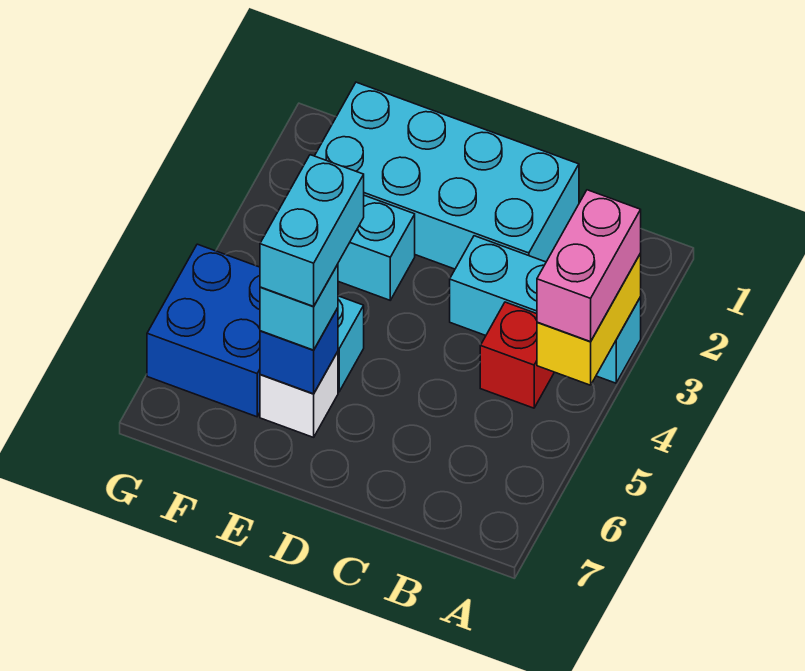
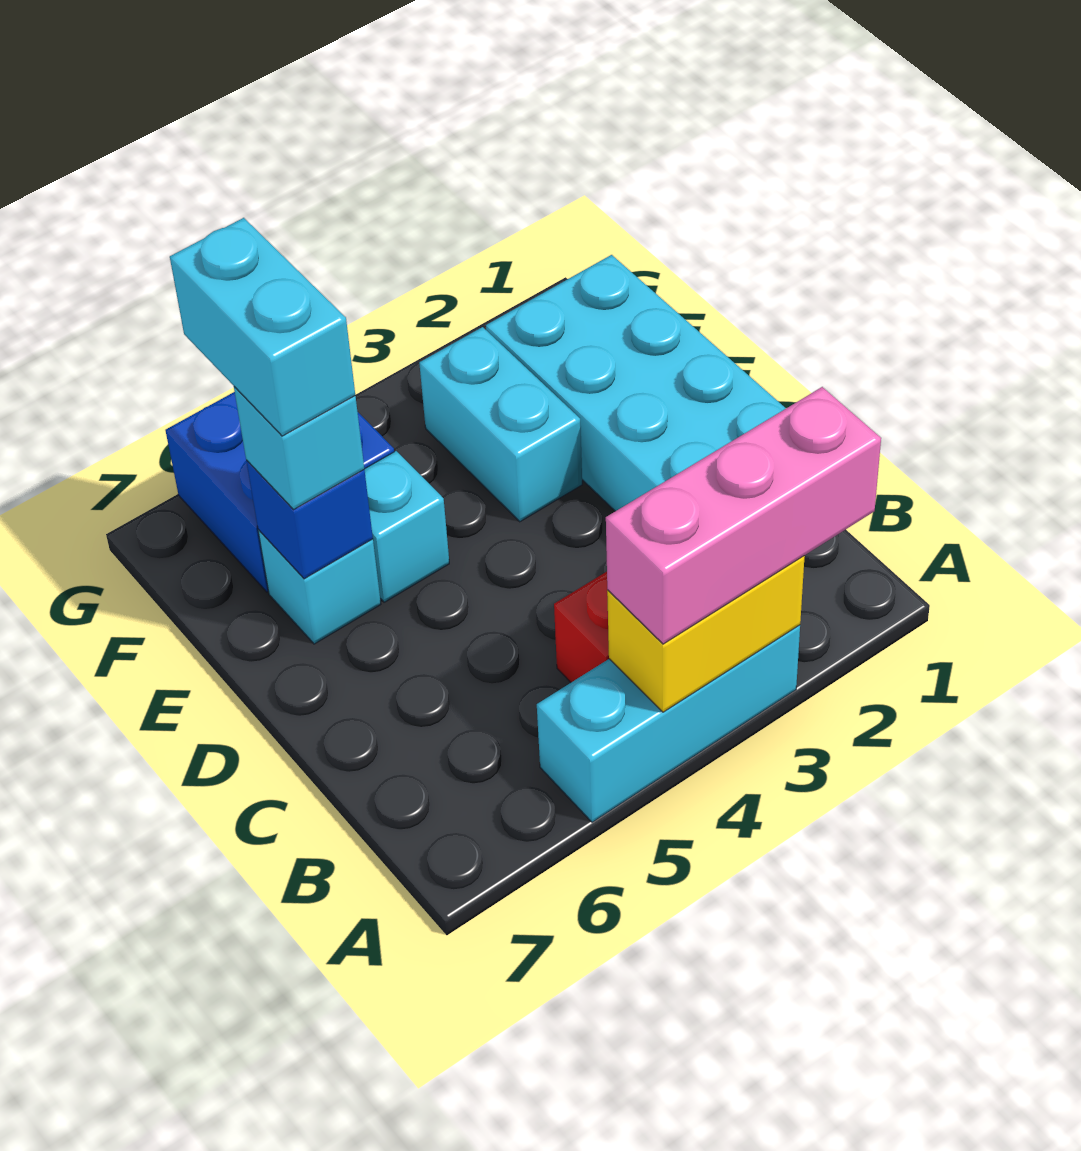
cyan brick A3:C3 level 1 -> cyan brick A3:A5 level 1
pink brick A3:A4 level 3 -> pink brick A2:A4 level 3
cyan brick E5:E6 level 4 -> cyan brick E6:F6 level 4
white brick E6 level 1 -> cyan brick E6 level 1

